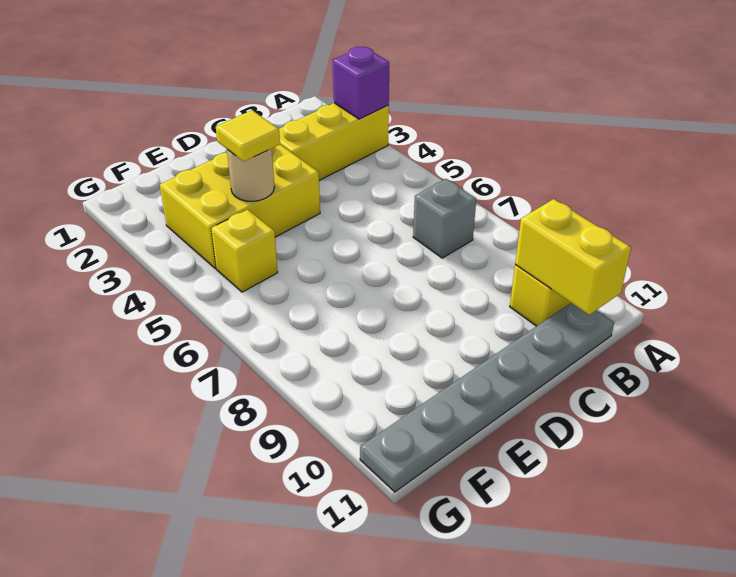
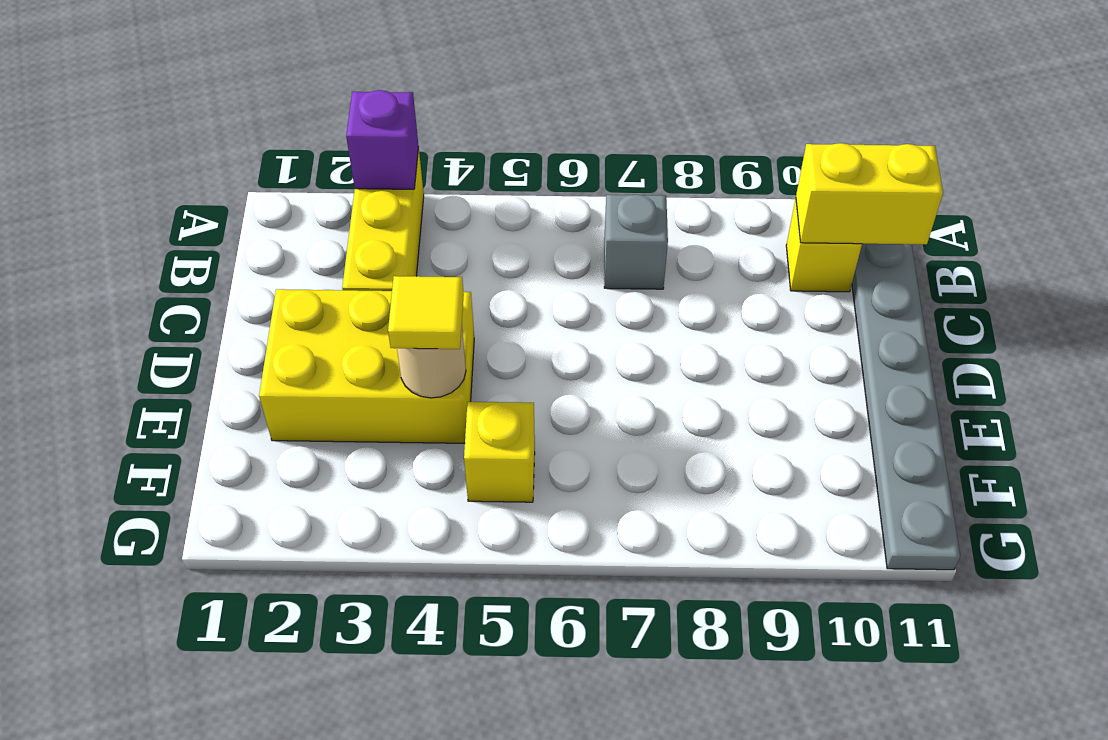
yellow brick D3:F4 level 1 -> yellow brick D2:E4 level 1

